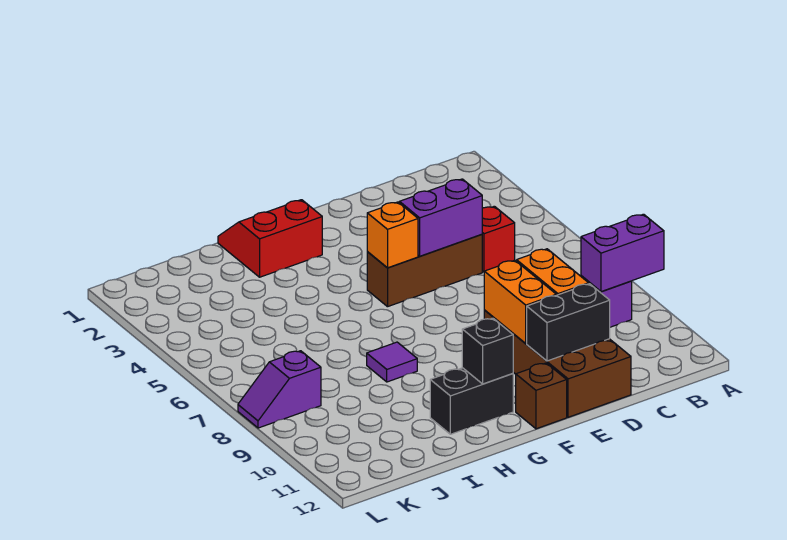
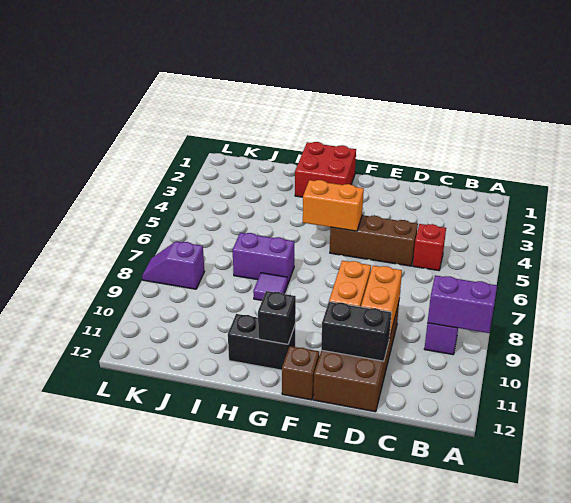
purple brick D5:E5 level 2 -> purple brick H7:I7 level 1
orange brick F5 level 2 -> orange brick F5:G5 level 2
red slope G1:H2 level 1 top 2 -> red brick G1:H2 level 1

